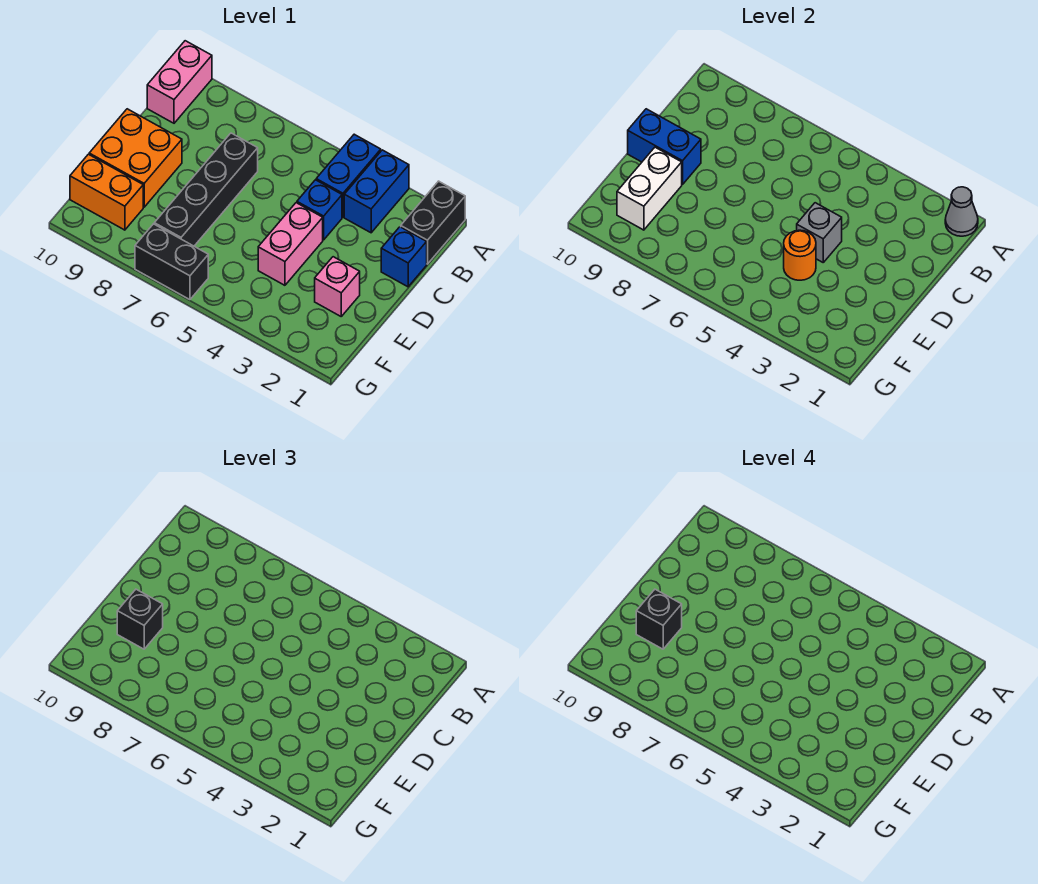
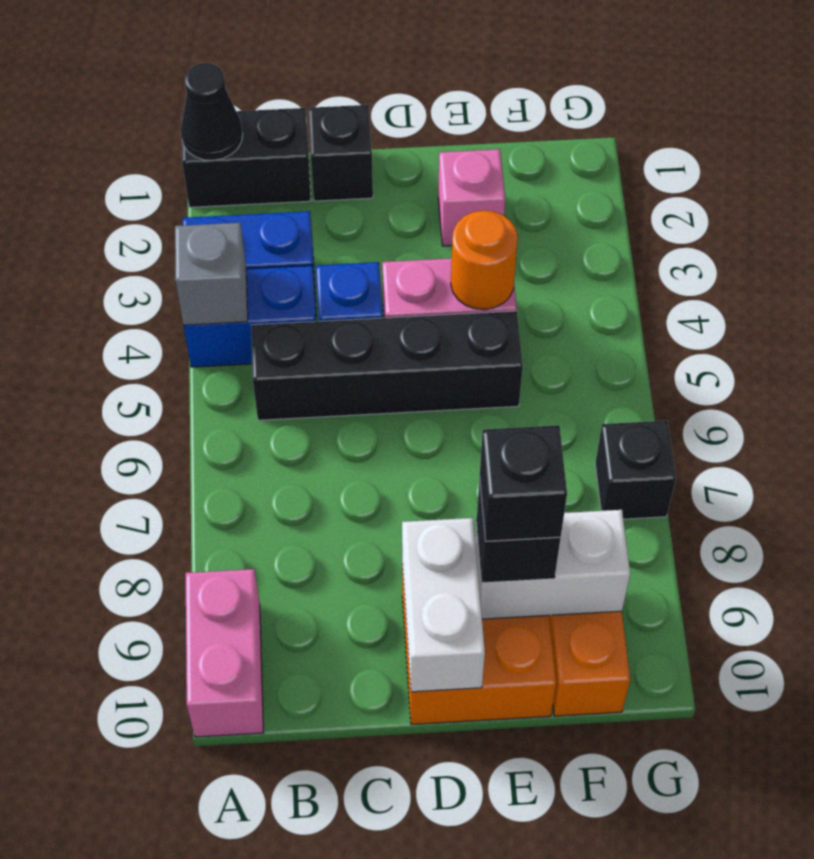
grey cone A1 level 2 -> black cone A1 level 2
pink brick A10:B10 level 1 -> pink brick A9:A10 level 1
blue brick C1 level 1 -> black brick C1 level 1
black brick C7:F7 level 1 -> black brick B5:E5 level 1
grey brick D4 level 2 -> grey brick A4 level 2
blue brick D9:D10 level 2 -> white brick D9:D10 level 2
black brick G6:G7 level 1 -> black brick G7 level 1

